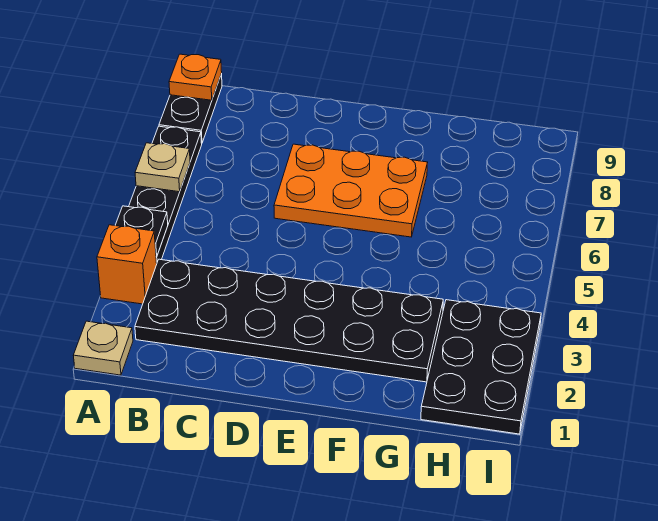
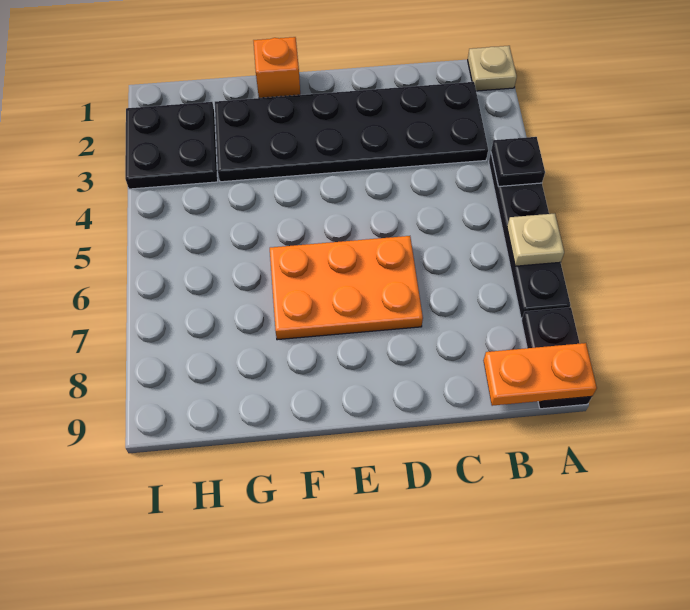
orange brick A3 level 1 -> orange brick F1 level 1
orange plate A9 level 2 -> orange plate A9:B9 level 2
black plate H1:I3 level 1 -> black plate H2:I3 level 1

